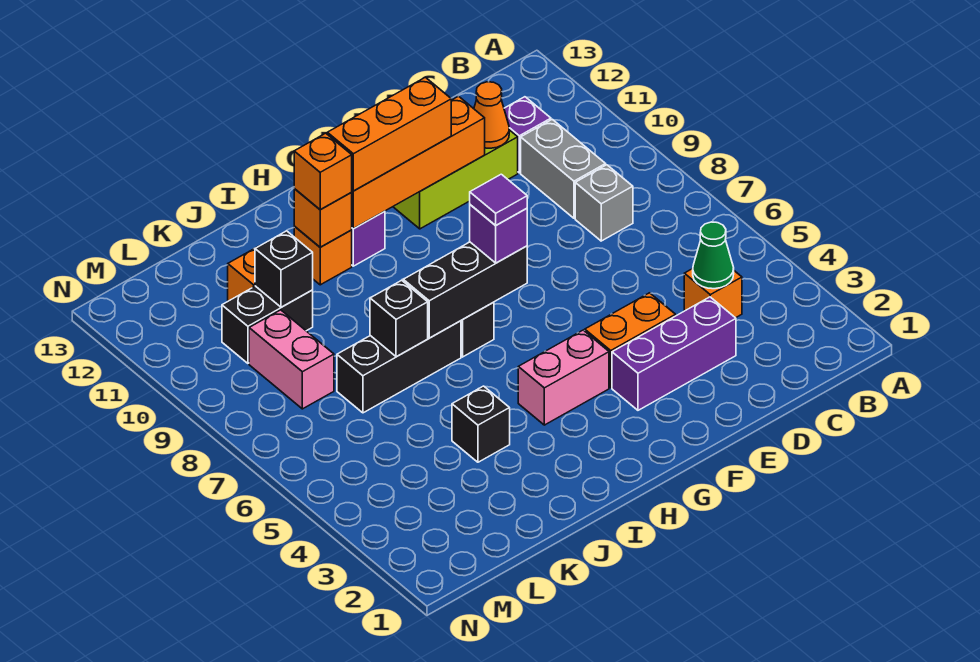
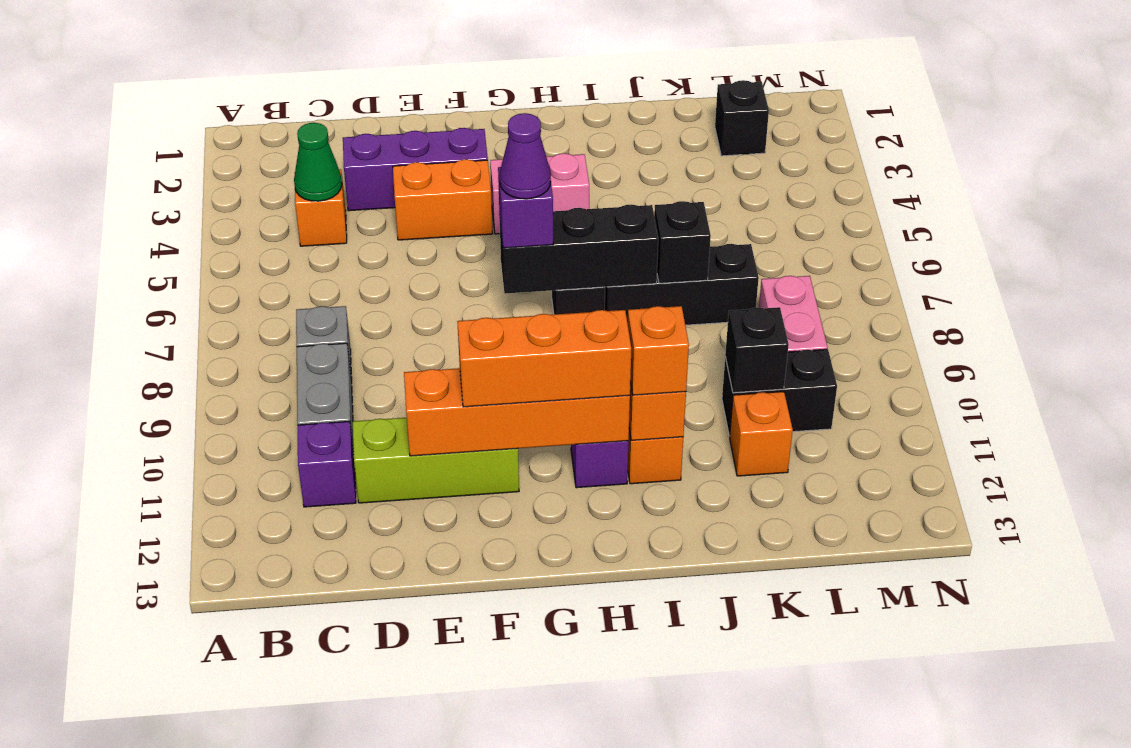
orange cone D11 level 2 -> none
purple tile G7 level 4 -> purple cone G7 level 4
black brick J4 level 1 -> black brick L2 level 1

